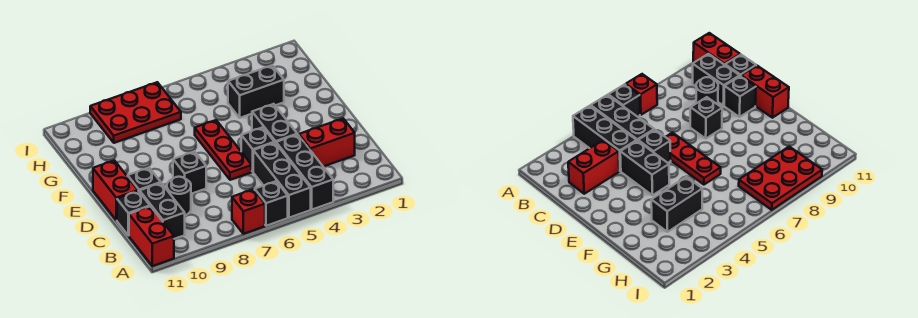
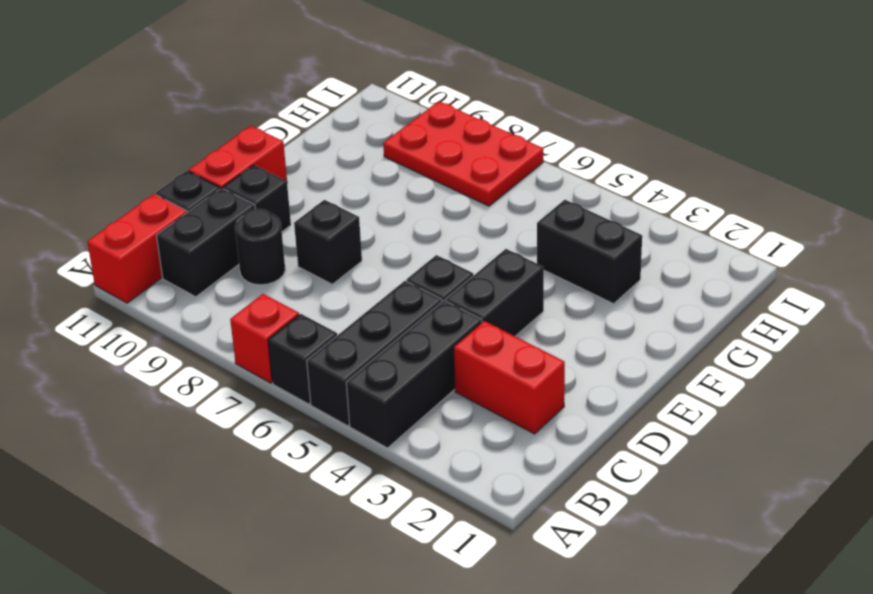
red plate D6:F6 level 1 -> none

